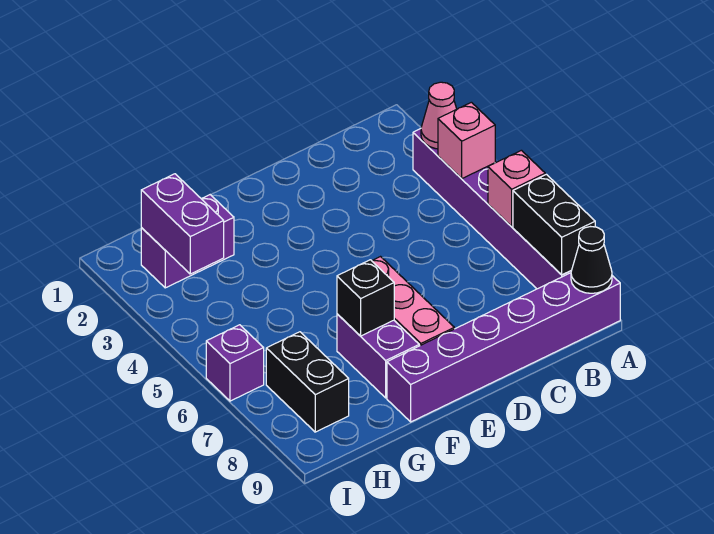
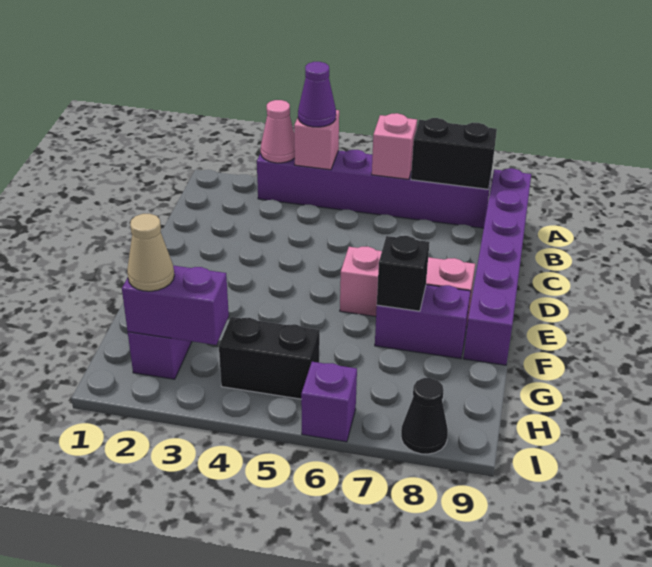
none -> purple cone A4 level 3
black cone A9 level 2 -> black cone I8 level 1
none -> tan cone H2 level 3
black brick H7:H8 level 1 -> black brick H4:H5 level 1

